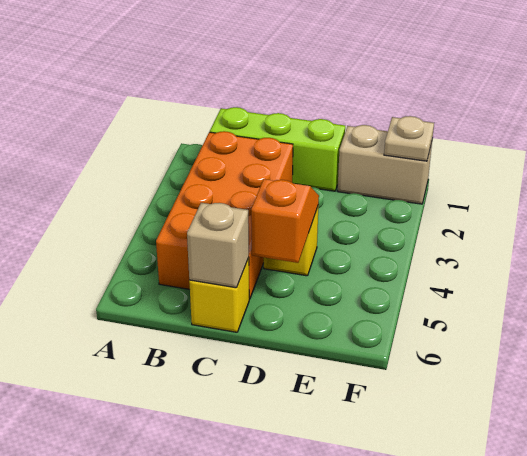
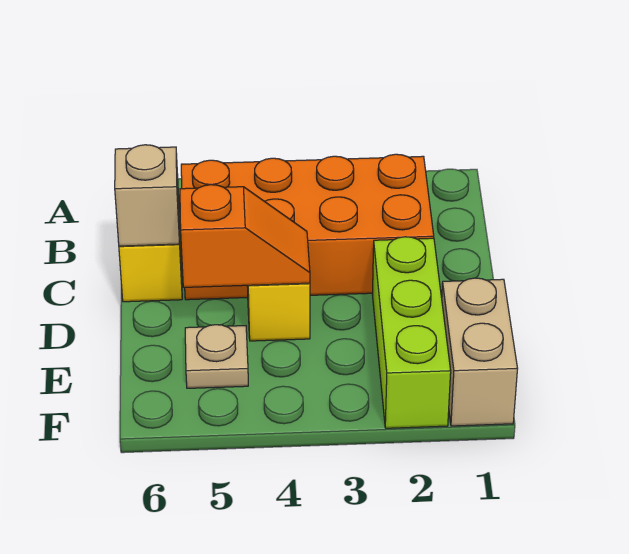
lime brick B1:D1 level 1 -> lime brick D2:F2 level 1
tan plate F1 level 2 -> tan plate E5 level 1

